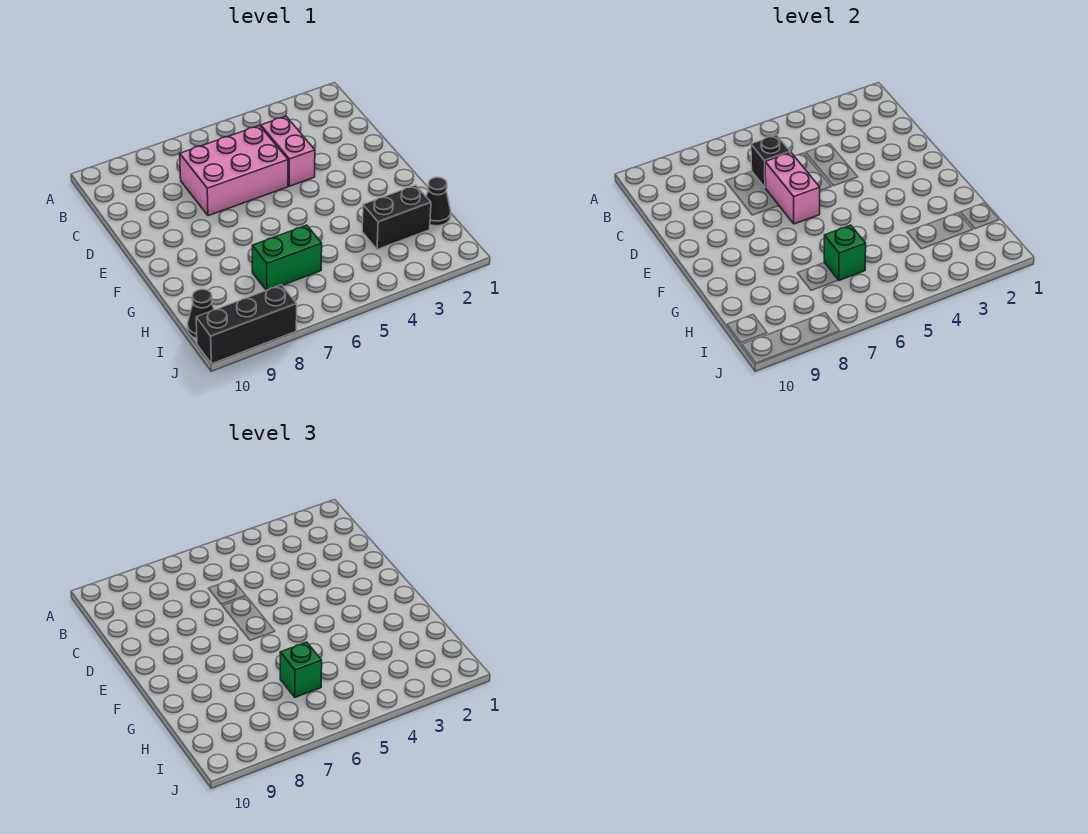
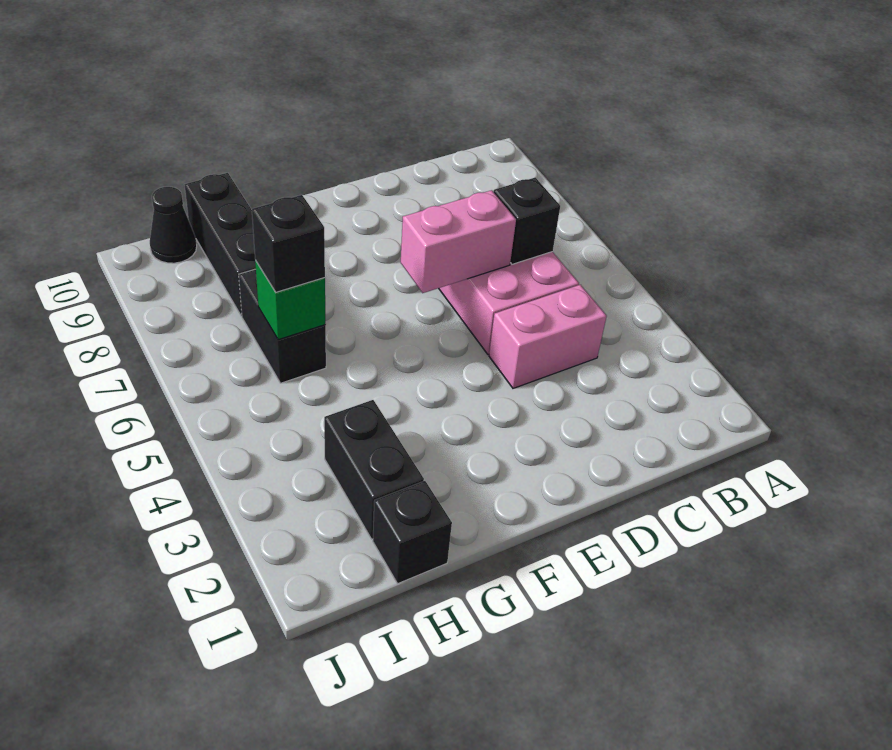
black cone H1 level 1 -> black brick H1 level 1
green brick H6:H7 level 1 -> black brick H6:H7 level 1
green brick H6 level 3 -> black brick H6 level 3
black brick J8:J10 level 1 -> black brick H8:H10 level 1

